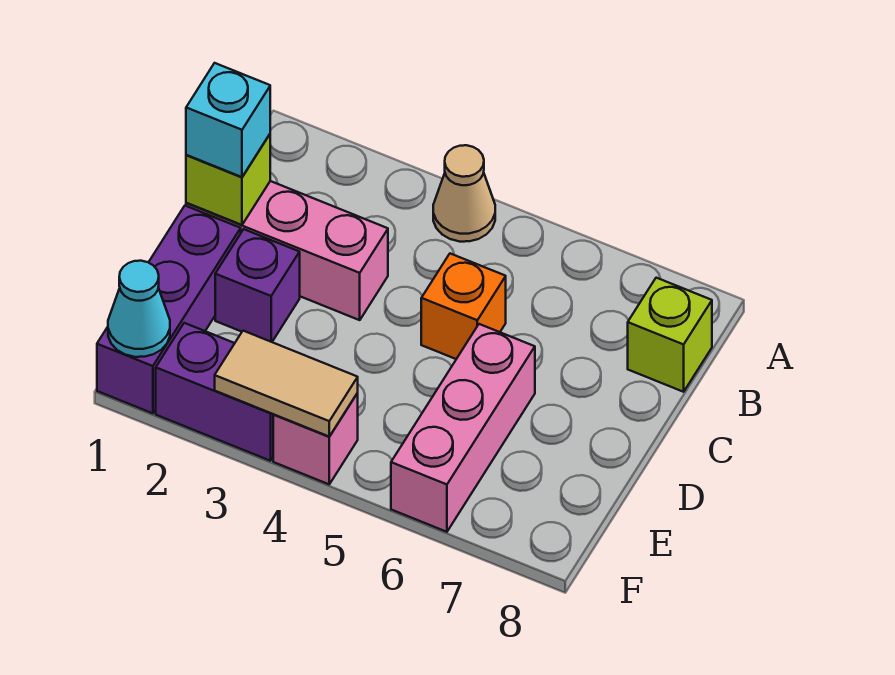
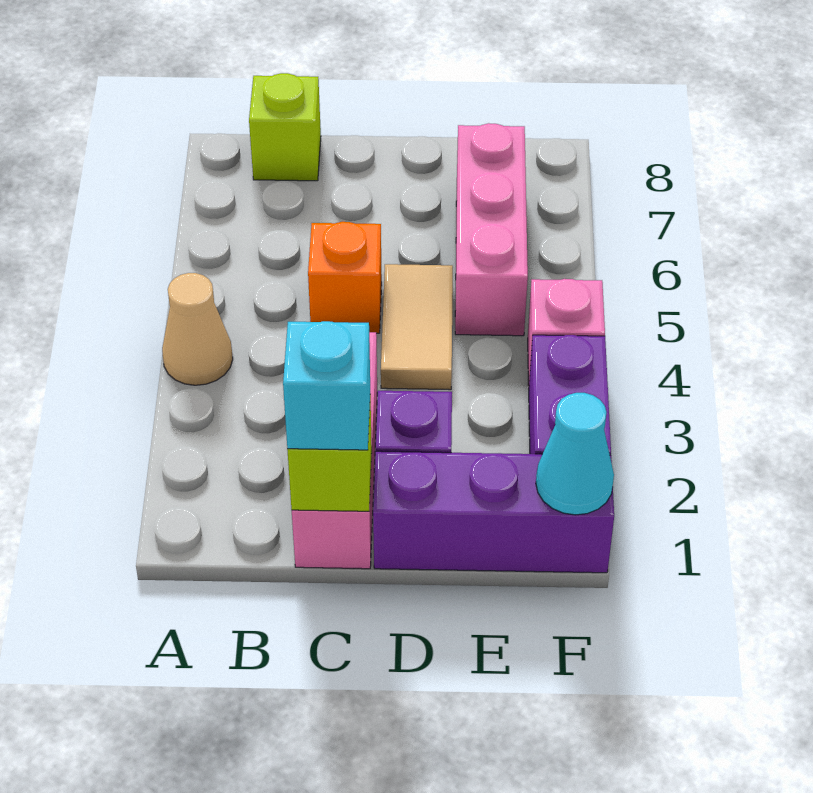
pink brick D6:F6 level 1 -> pink brick E5:E7 level 1
tan tile F3:F4 level 2 -> tan tile D4:D5 level 1

